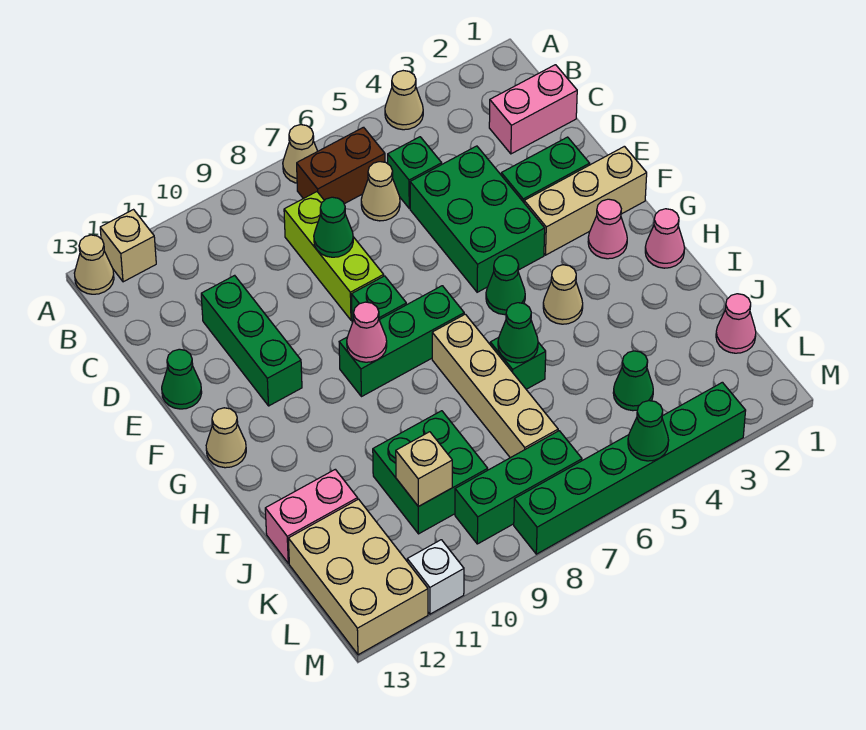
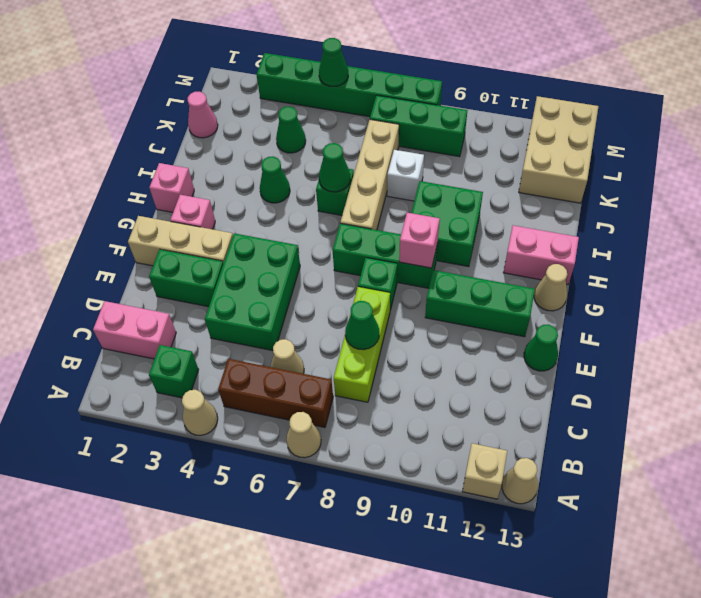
brown brick B6:B7 level 1 -> brown brick B5:B7 level 1
green brick C5 level 1 -> green brick B3 level 1
green brick D11:F11 level 1 -> green brick F10:F12 level 1
pink cone G2 level 1 -> pink brick G2 level 1
green cone G5 level 1 -> green cone I4 level 1
pink cone G9 level 2 -> pink brick G9 level 2
pink cone H1 level 1 -> pink brick H1 level 1
tan cone H4 level 1 -> none
green brick J9:K10 level 1 -> green brick H9:I10 level 1
pink brick J12:J13 level 1 -> pink brick H12:H13 level 1
tan brick K10 level 2 -> none
white brick M11 level 1 -> white brick J8 level 1

